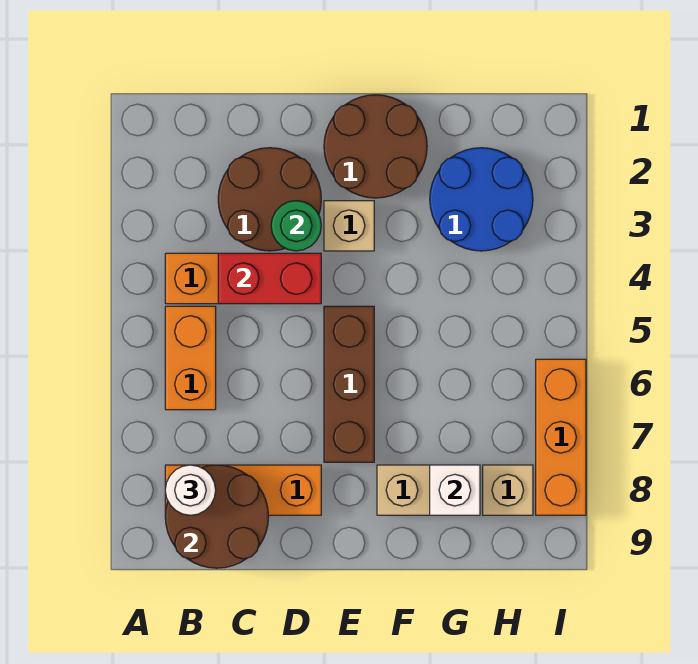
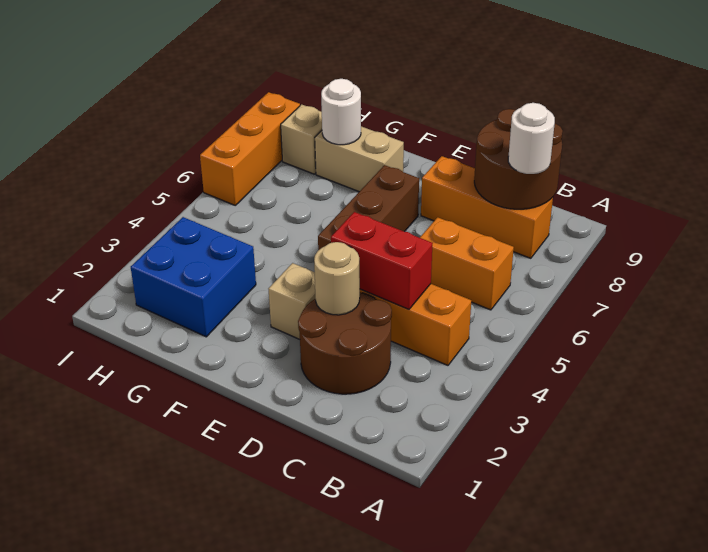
orange brick B5:B6 level 1 -> orange brick B6:C6 level 1
green round brick D3 level 2 -> tan round brick D3 level 2
brown round brick E1:F2 level 1 -> none
blue round brick G2:H3 level 1 -> blue brick G2:H3 level 1
white brick G8 level 2 -> white round brick G8 level 2

